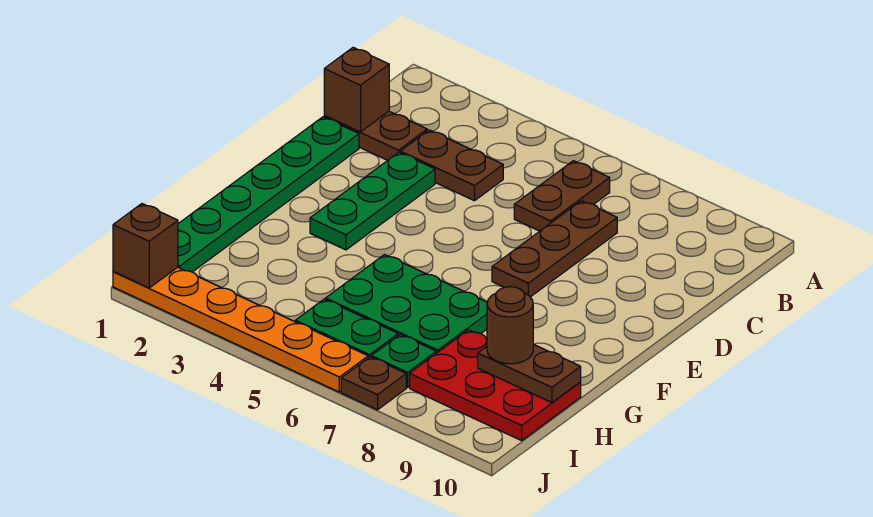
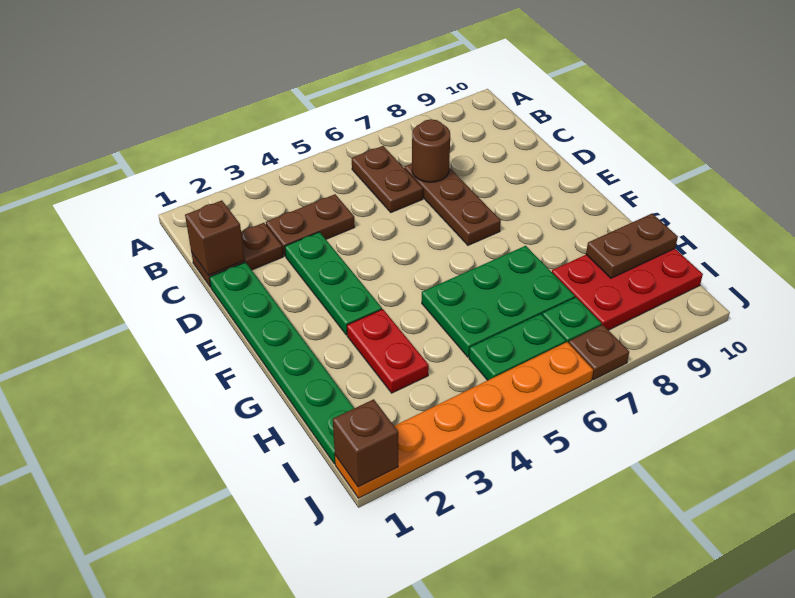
none -> red plate G3:H3 level 1
brown round brick H9 level 3 -> brown round brick C7 level 2

